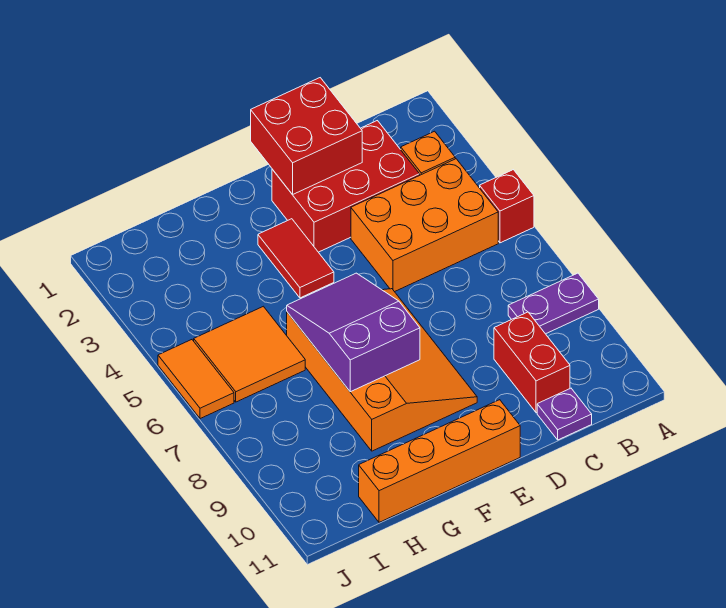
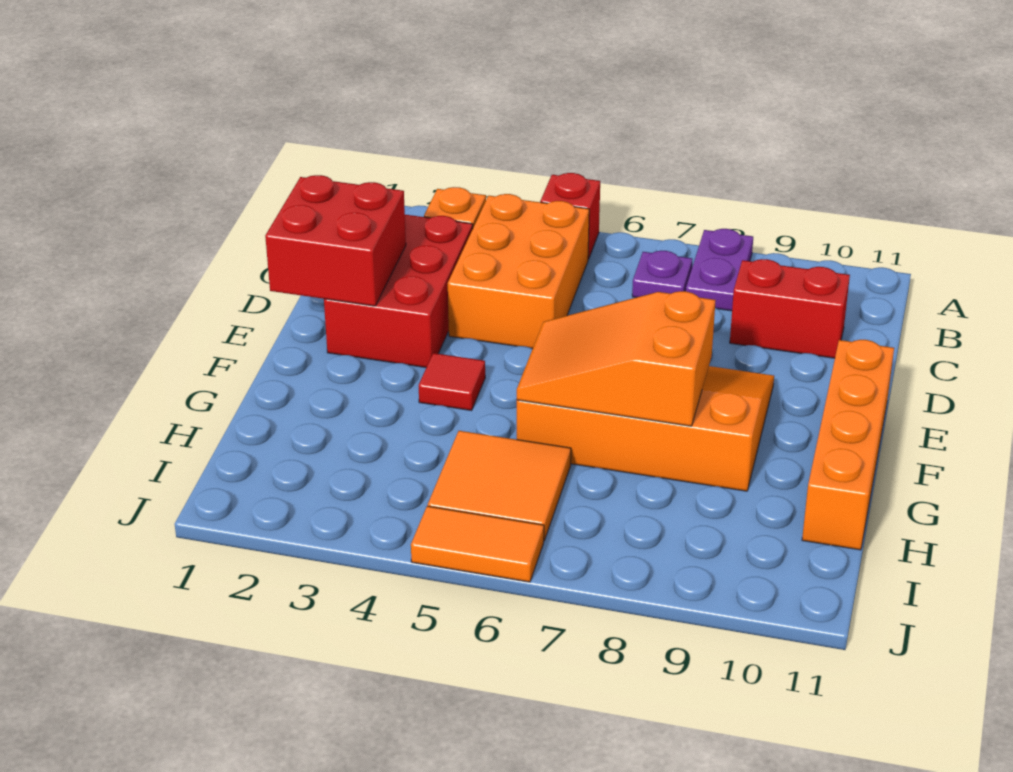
purple plate C11 level 1 -> purple plate B7 level 1
red tile F3:F4 level 1 -> red tile F4 level 1
purple slope F6:G8 level 2 top 8 -> orange slope F6:G8 level 2 top 8

